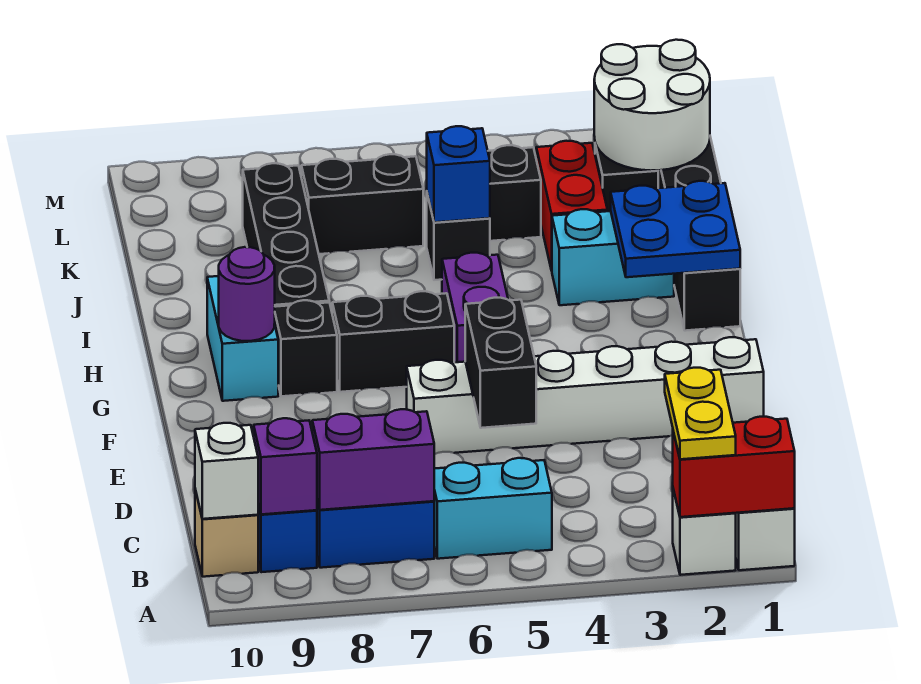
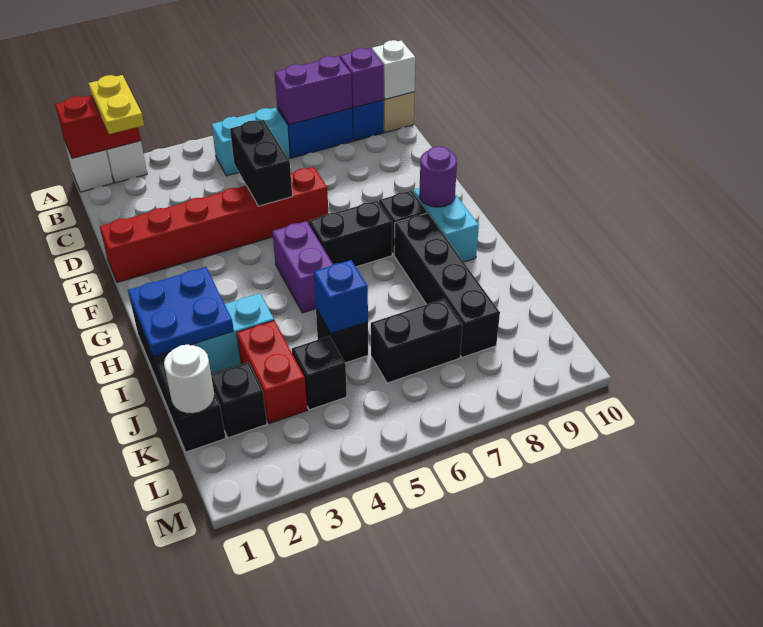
white brick E1:E6 level 1 -> red brick E1:E6 level 1
white round brick K1:L2 level 2 -> white round brick K1 level 2

